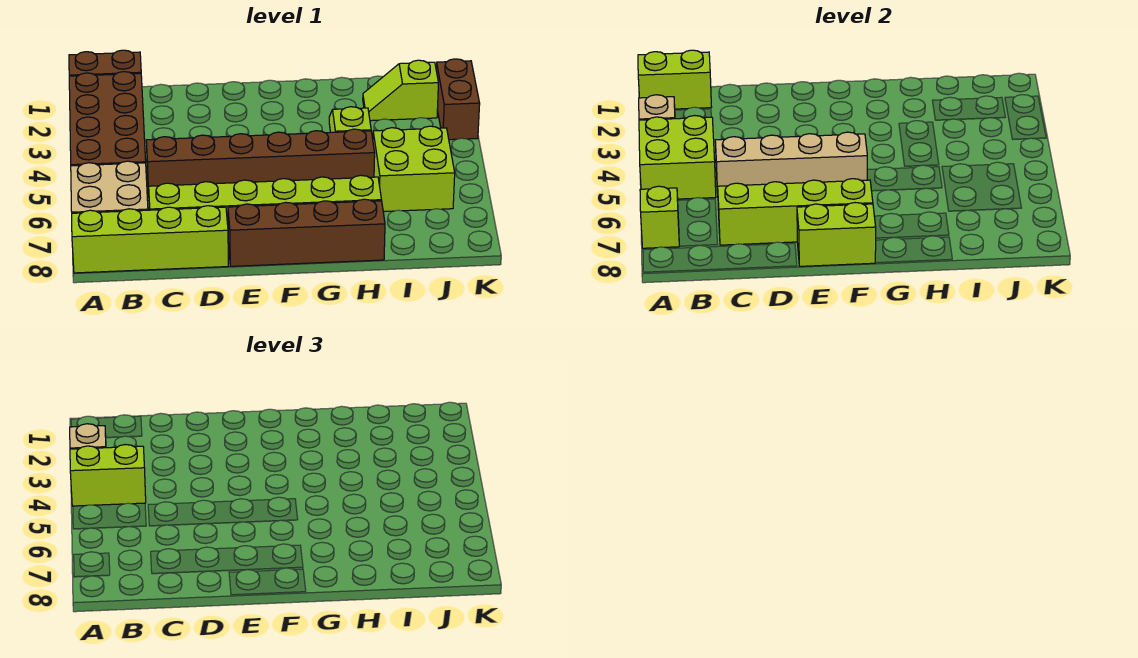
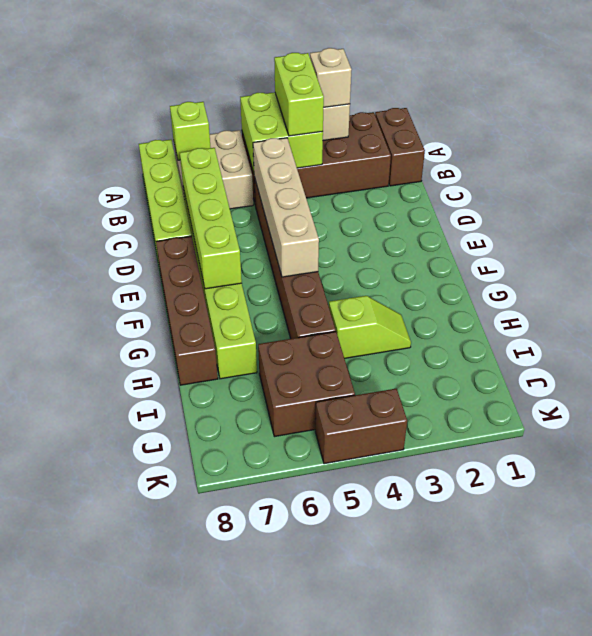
lime brick A1:B1 level 2 -> none
lime brick E8:F8 level 2 -> none
lime slope I2:J2 level 1 top J -> none
lime brick I5:J6 level 1 -> brown brick I5:J6 level 1
brown brick K2:K3 level 1 -> brown brick K4:K5 level 1

